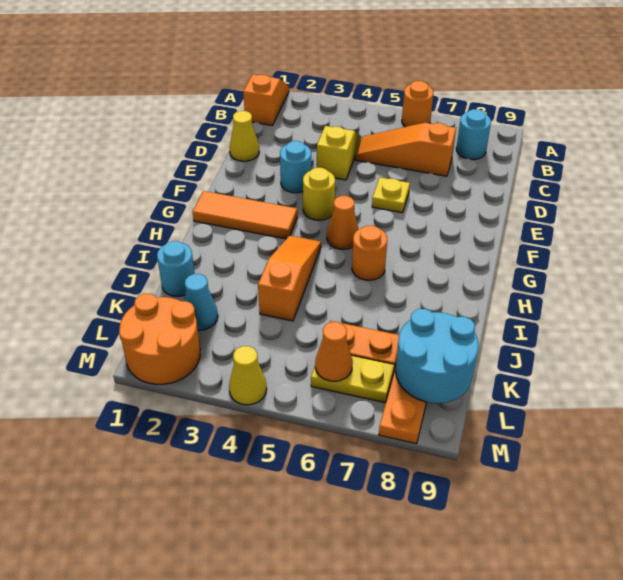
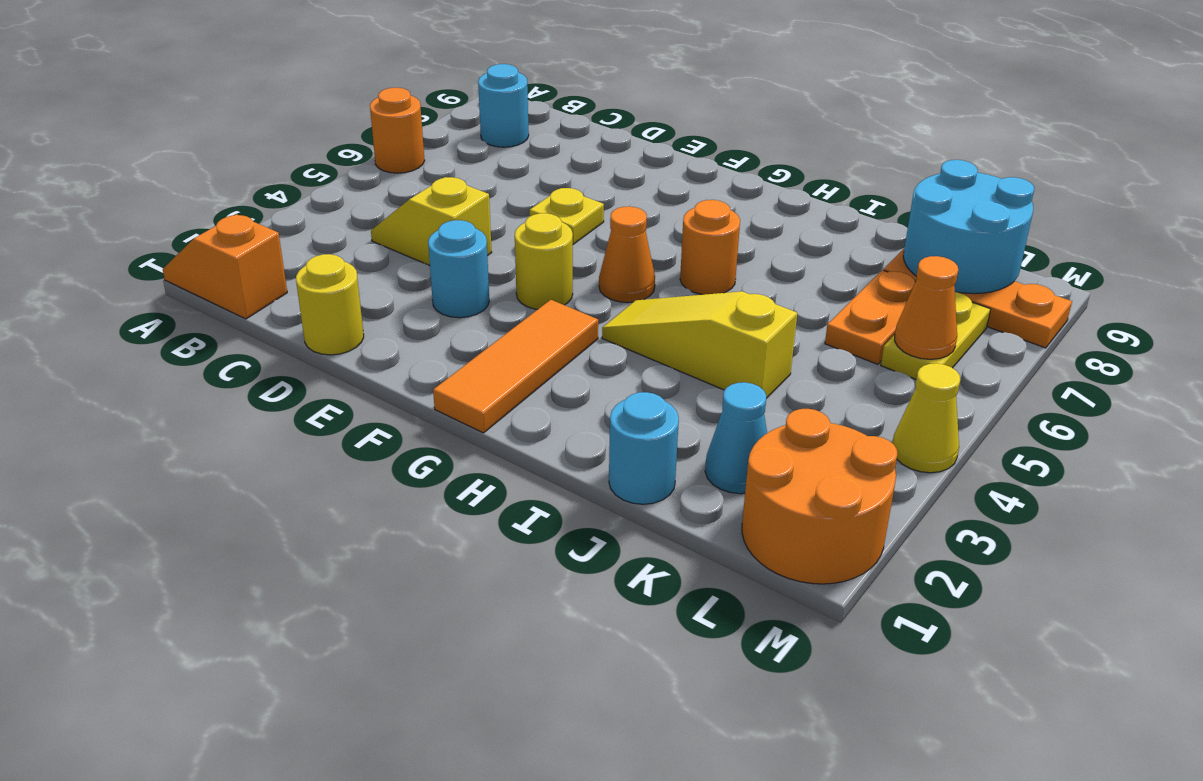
orange slope C5:C7 level 1 top 7 -> none
yellow cone D1 level 1 -> yellow round brick D1 level 1
orange slope H4:J4 level 1 top J -> yellow slope H4:J4 level 1 top J

